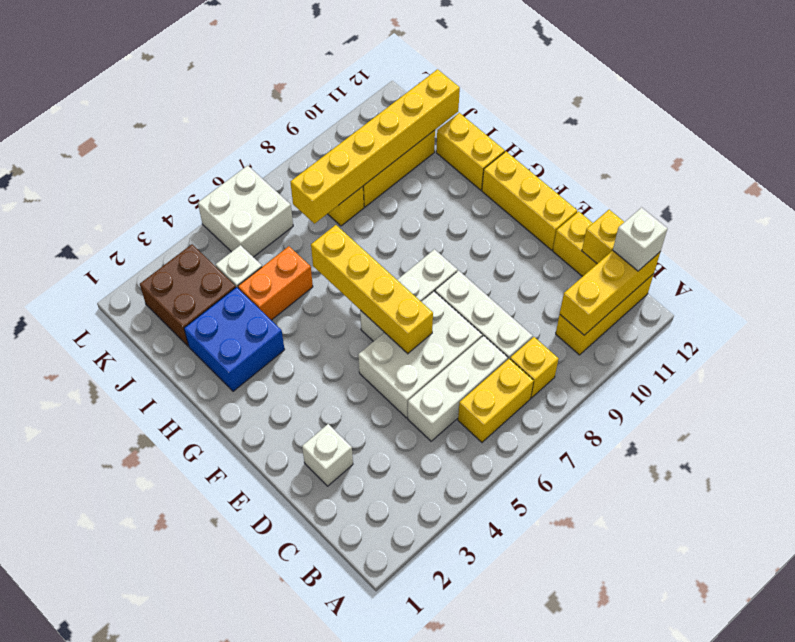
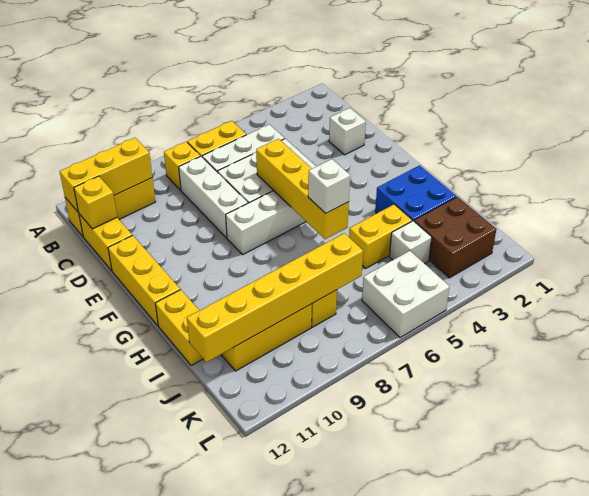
white brick B12 level 3 -> white brick H6 level 3
orange brick I4:I5 level 1 -> yellow brick I4:I5 level 1

